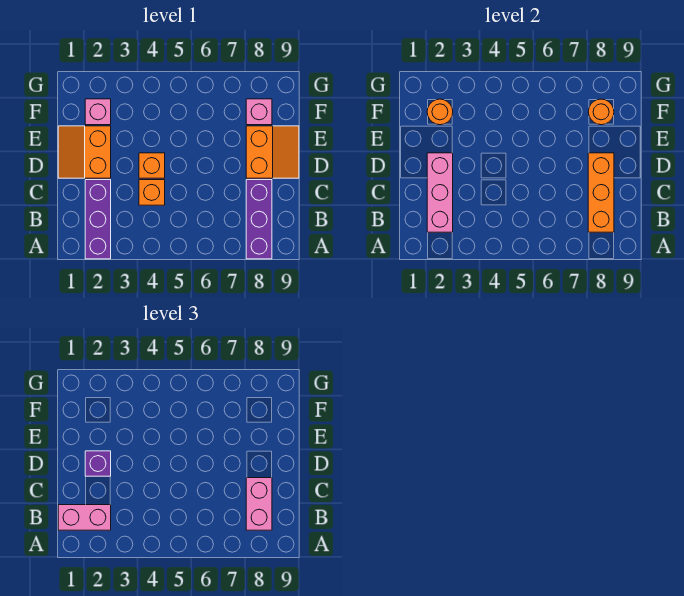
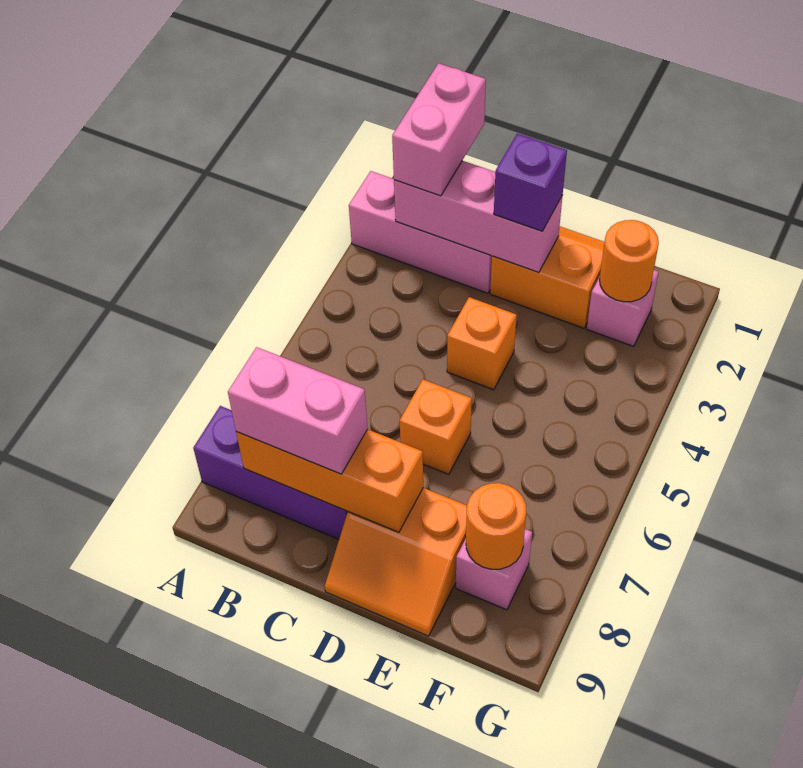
purple brick A2:C2 level 1 -> pink brick A2:C2 level 1
orange brick C4 level 1 -> orange brick D6 level 1

